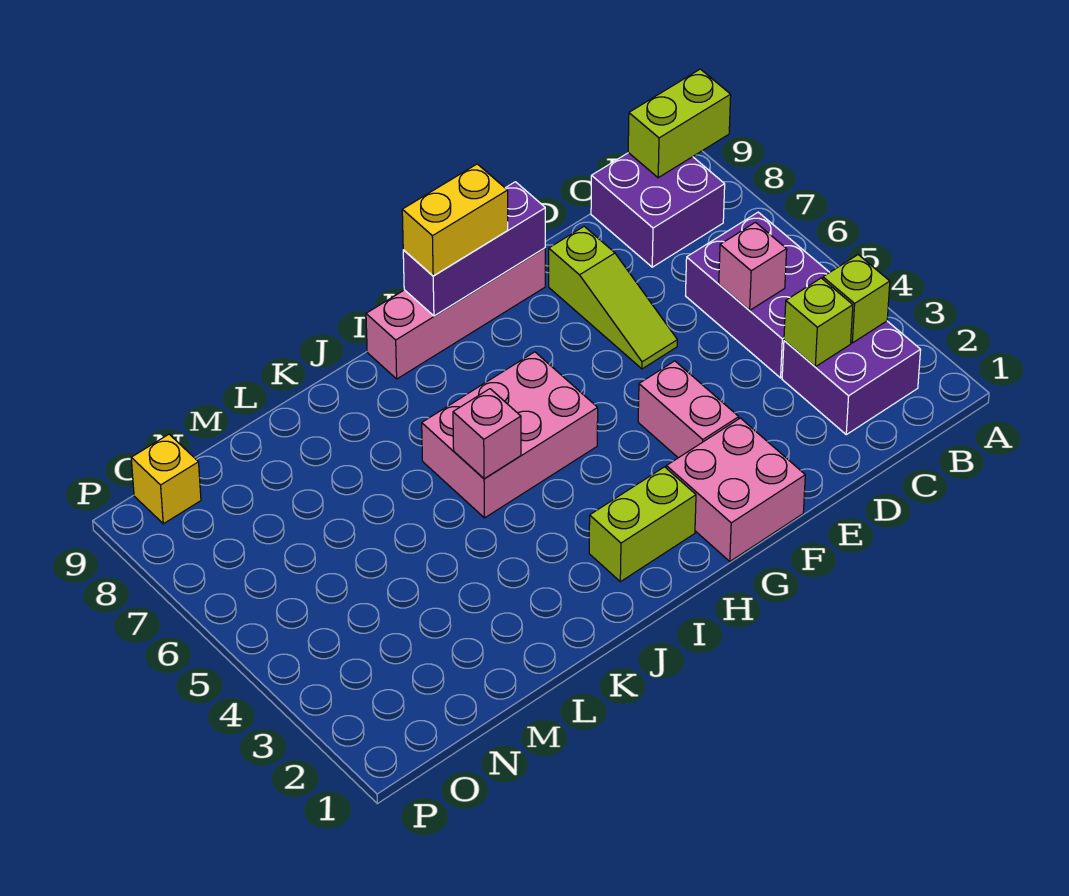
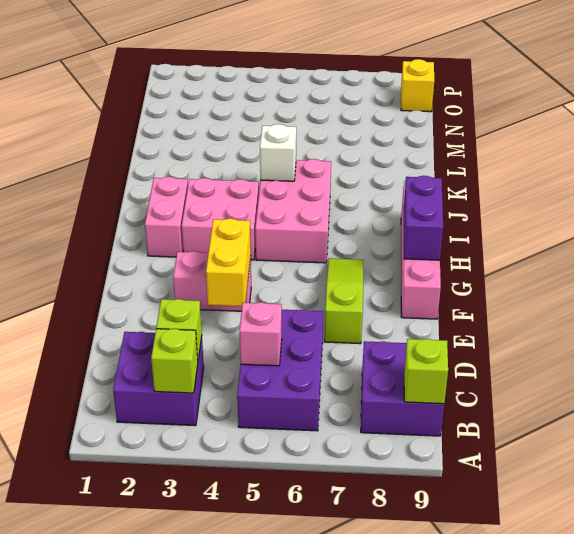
lime brick A9:B9 level 2 -> lime brick B9 level 2
purple brick B4:C6 level 1 -> purple brick B5:D6 level 1
lime slope E6:E8 level 1 top 8 -> lime slope E7:G7 level 1 top E
pink brick F1:G2 level 1 -> pink brick H3:I4 level 1
purple brick F9:H9 level 2 -> purple brick G9:H9 level 2
yellow brick G9:H9 level 3 -> yellow brick E4:F4 level 2
lime brick H2:I2 level 1 -> pink brick H2:I2 level 1
pink brick J5 level 2 -> white brick J5 level 2

